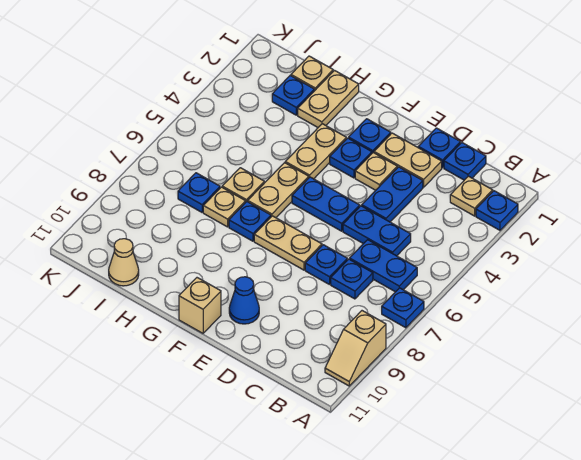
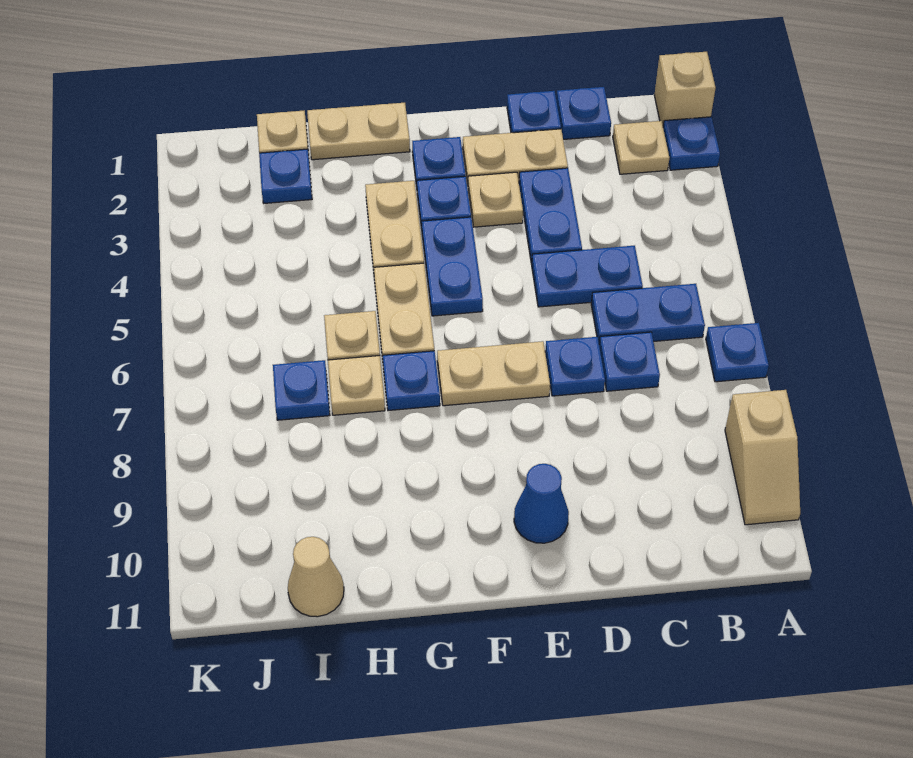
blue plate E5:F5 level 1 -> blue plate F4:F5 level 1
tan brick F11 level 1 -> tan brick A1 level 1
tan plate H1:H2 level 1 -> tan plate G1:H1 level 1

